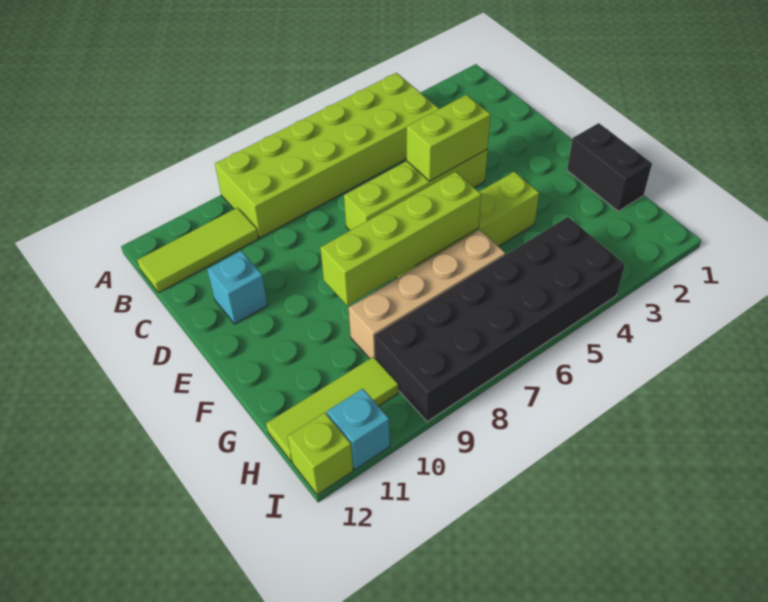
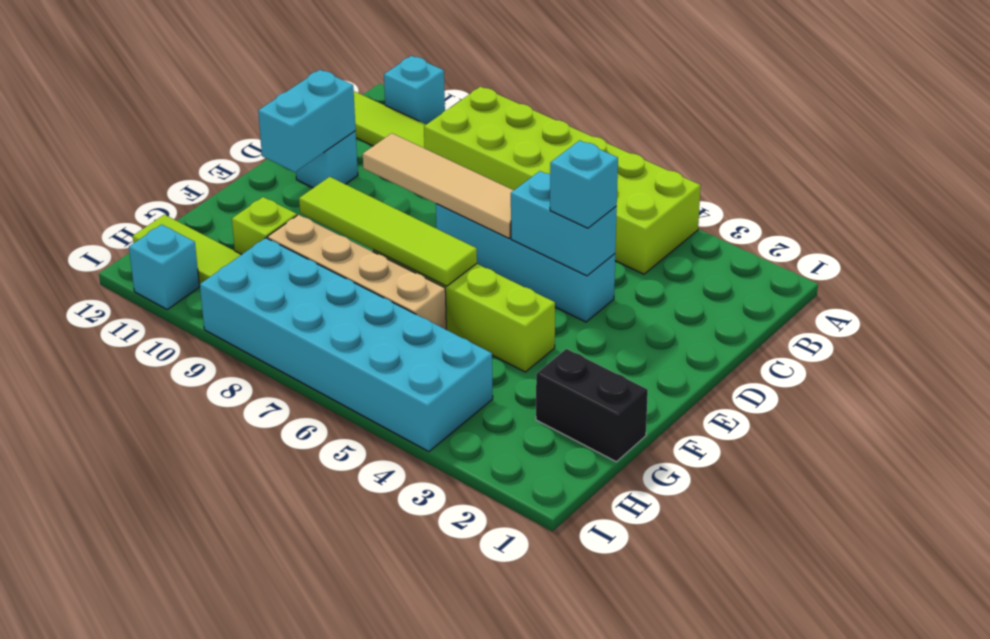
none -> cyan brick A11 level 1
lime brick D4:D7 level 1 -> cyan brick D4:D7 level 1
lime brick D4:D5 level 2 -> cyan brick D4:D5 level 2
none -> cyan brick D4 level 3
none -> tan tile D6:D9 level 2
none -> cyan brick D11:E11 level 2
black brick F1:G1 level 1 -> black brick G1:G2 level 1
lime brick F6:F9 level 2 -> lime tile F6:F9 level 2
black brick H4:I9 level 1 -> cyan brick H4:I9 level 1
lime brick I12 level 1 -> lime brick G10 level 1

